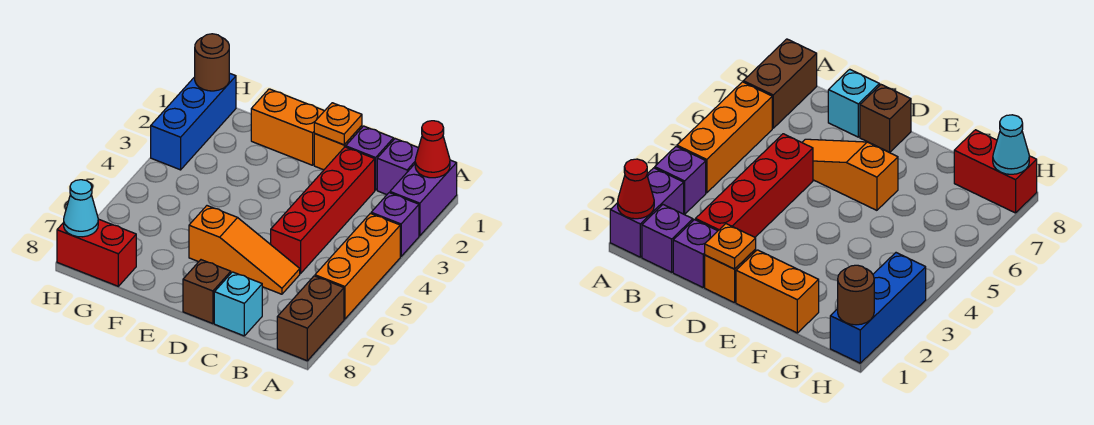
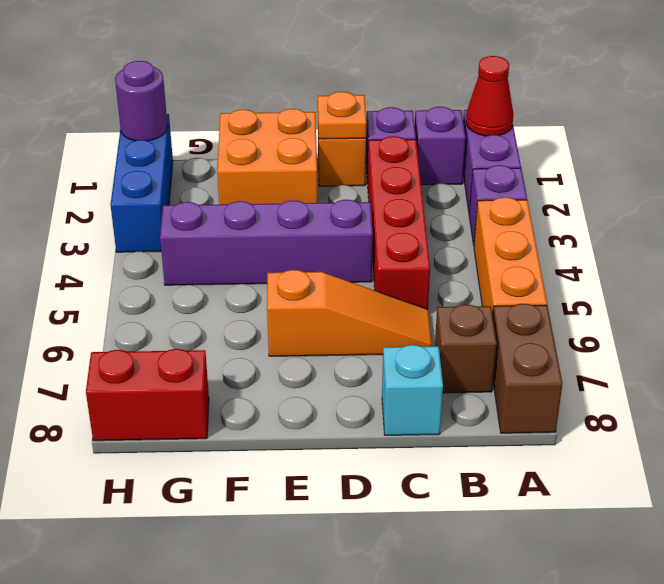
none -> purple brick D4:G4 level 1
brown brick D8 level 1 -> brown brick B7 level 1
orange brick E1:F1 level 1 -> orange brick E1:F2 level 1
brown round brick H1 level 2 -> purple round brick H1 level 2
cyan cone H8 level 2 -> none

